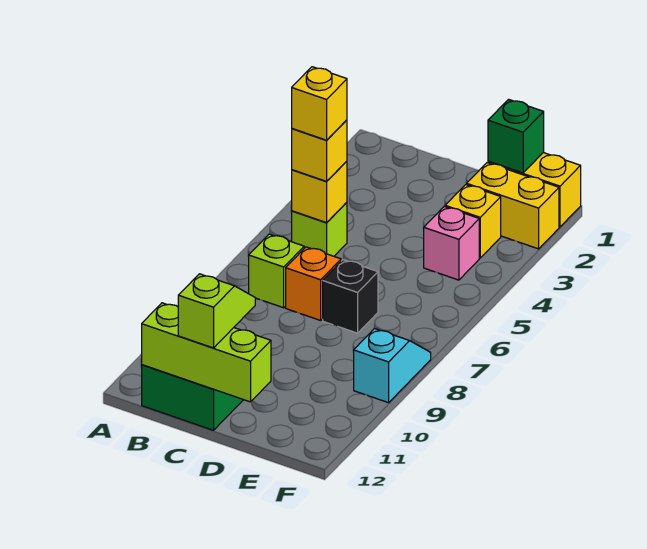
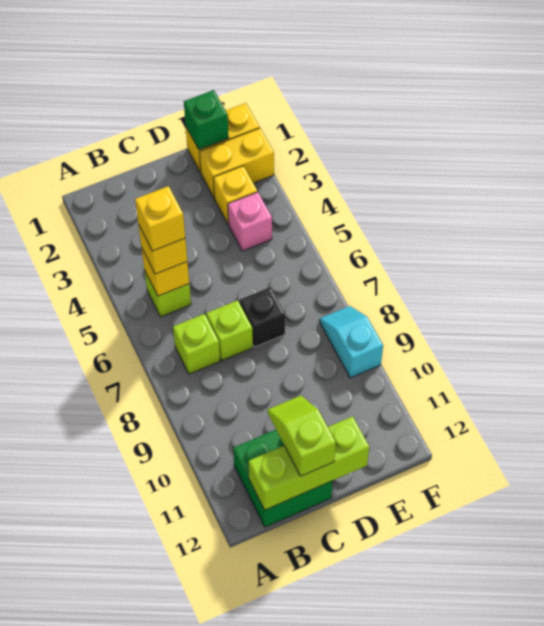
orange brick C7 level 1 -> lime brick C7 level 1

